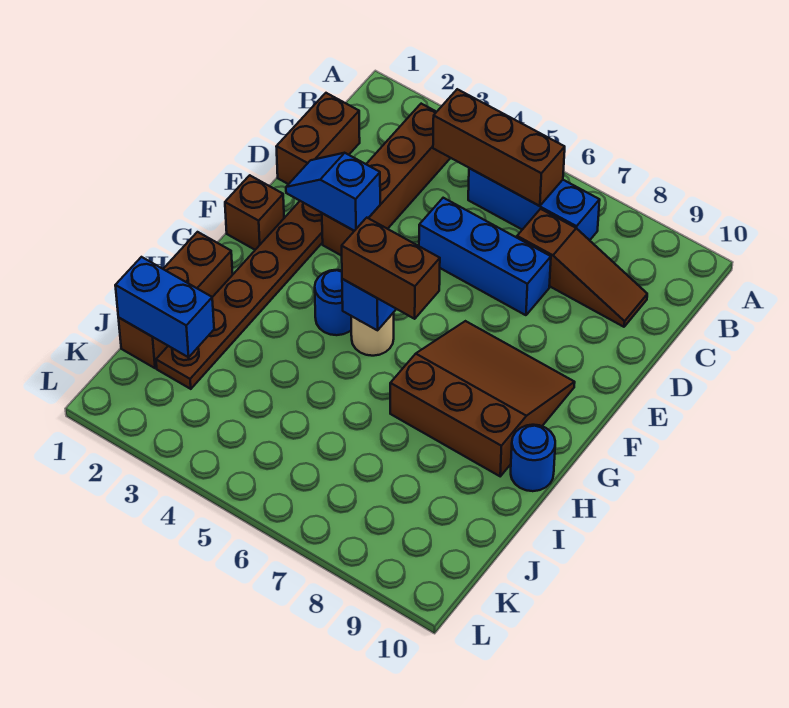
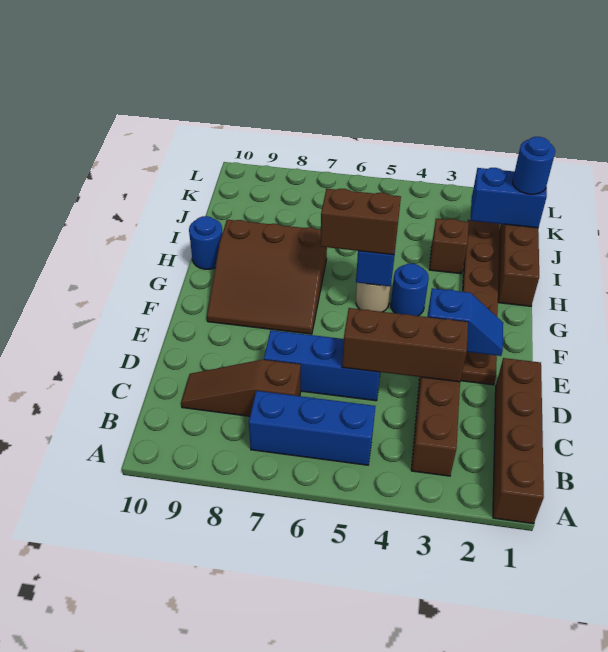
brown brick B4:B6 level 2 -> brown brick D3:D5 level 2
brown brick C1:D1 level 1 -> brown brick A1:D1 level 1
brown brick F1 level 1 -> brown brick I3 level 1
none -> blue round brick J1 level 3

